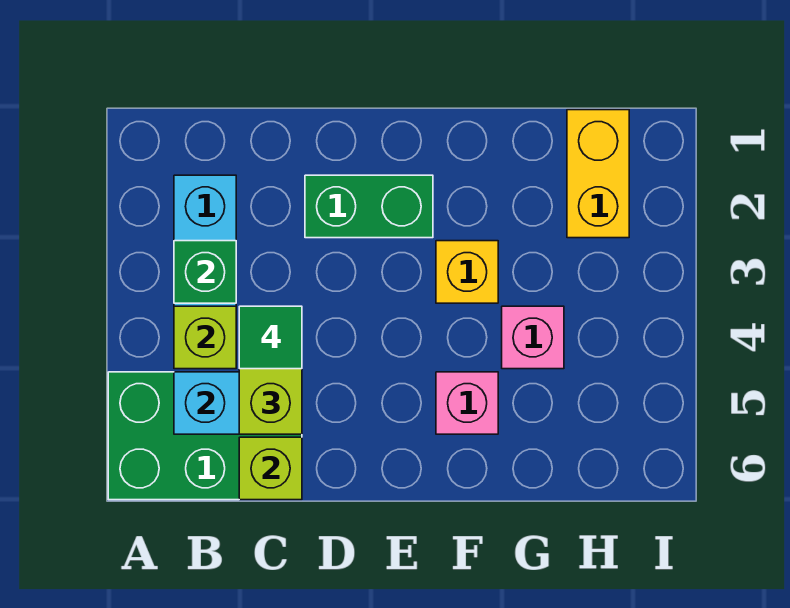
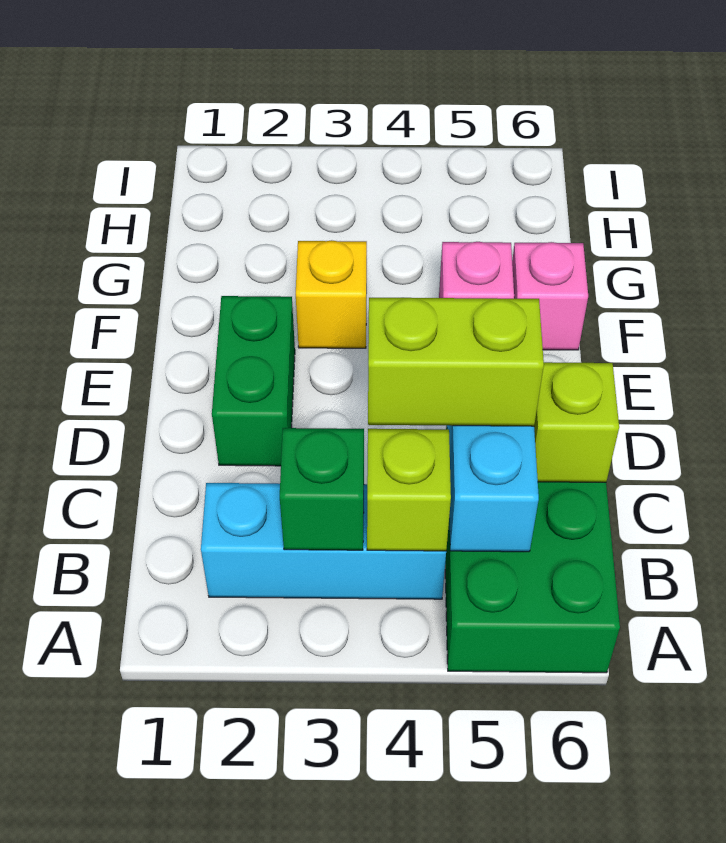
green tile C4 level 4 -> none
pink brick G4 level 1 -> pink brick F6 level 1
yellow brick H1:H2 level 1 -> none

